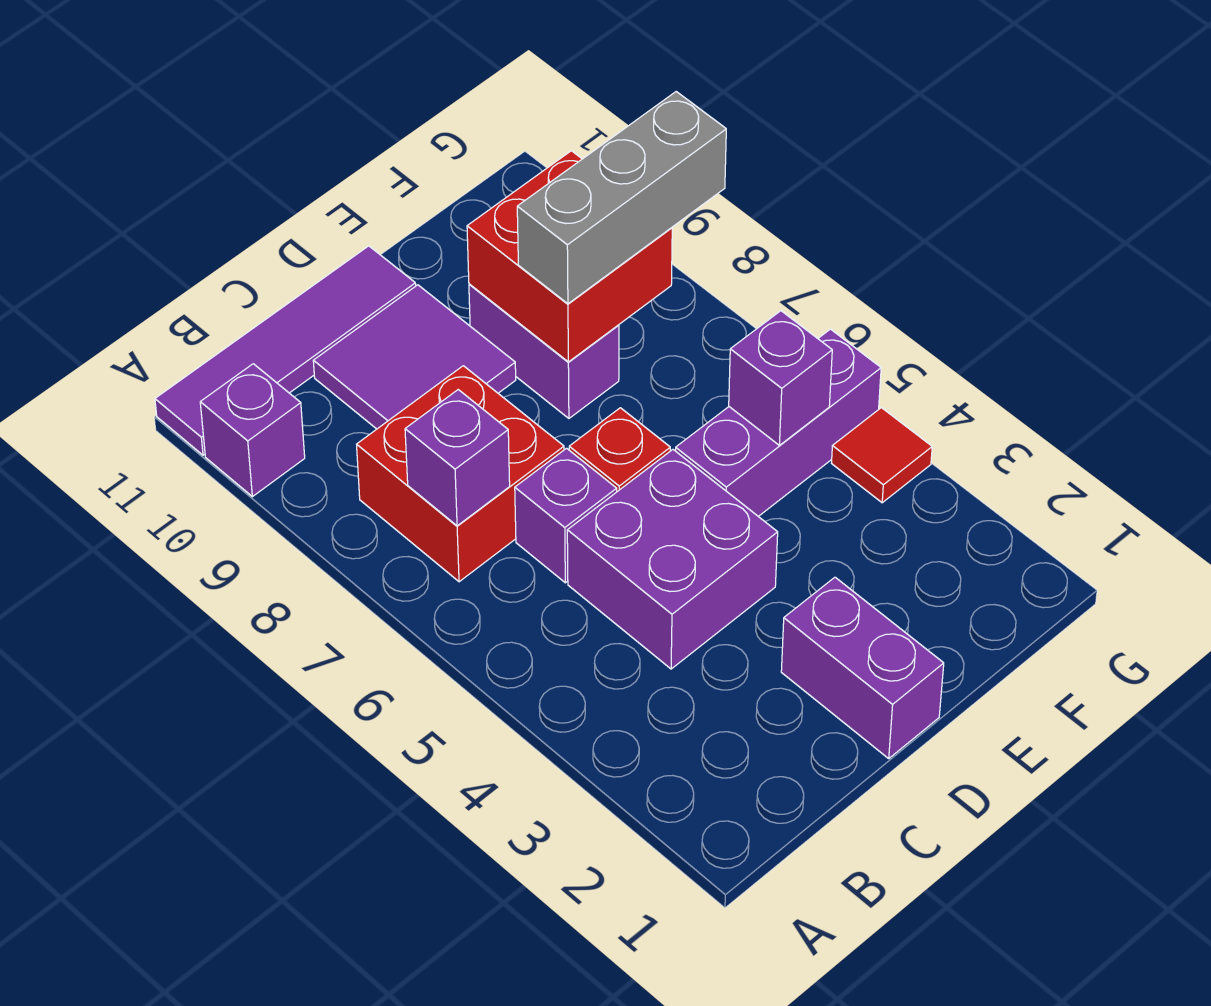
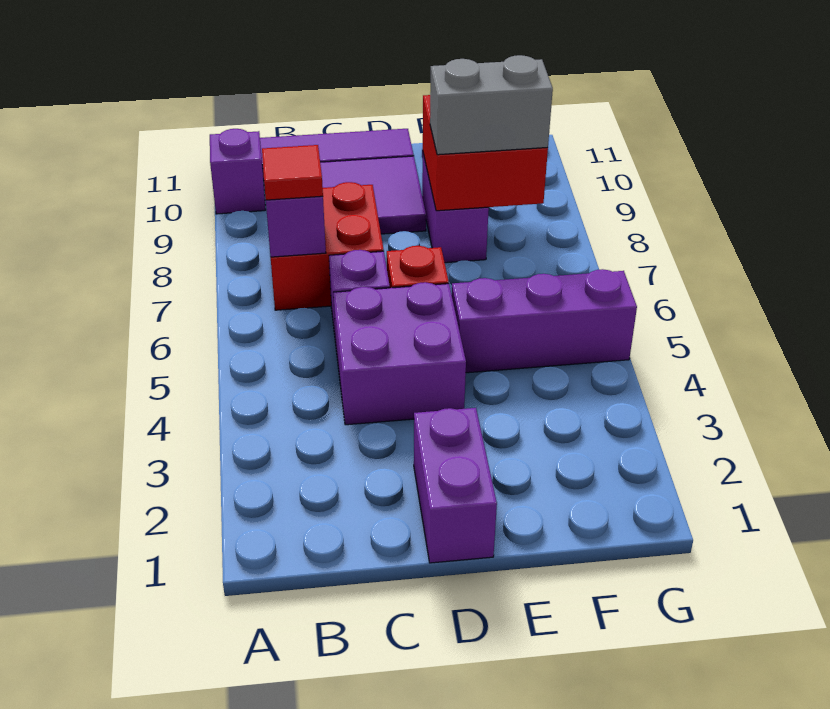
grey brick E8:G8 level 3 -> grey brick E8:F8 level 3
purple brick F5 level 2 -> none
red tile G4 level 1 -> red tile B7 level 3

